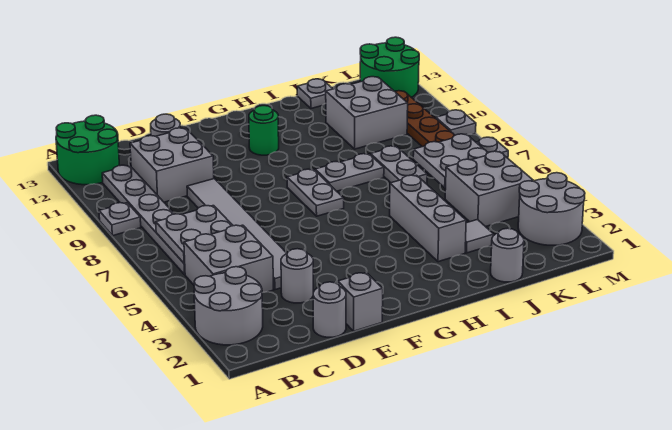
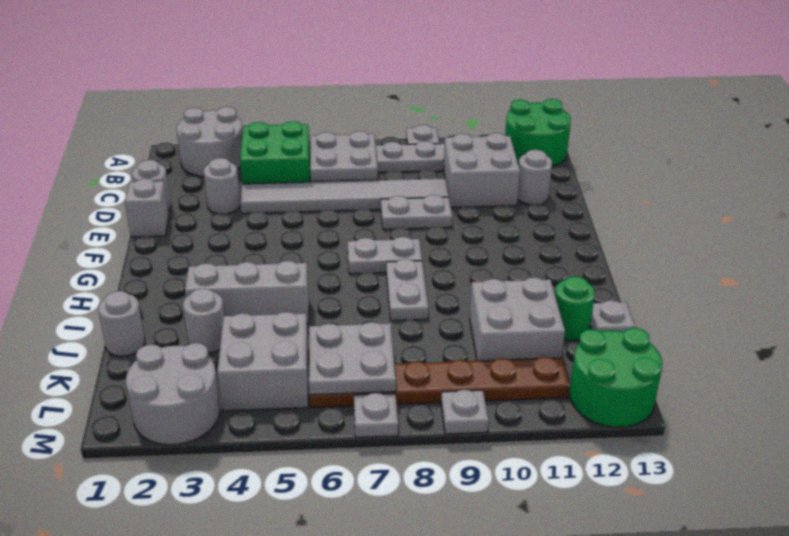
grey brick B4:C5 level 1 -> green brick B4:C5 level 1
green round brick G11 level 1 -> green round brick J12 level 1
grey tile J3 level 1 -> grey round brick J3 level 1
grey plate J7:J8 level 1 -> grey plate E8:E9 level 1

